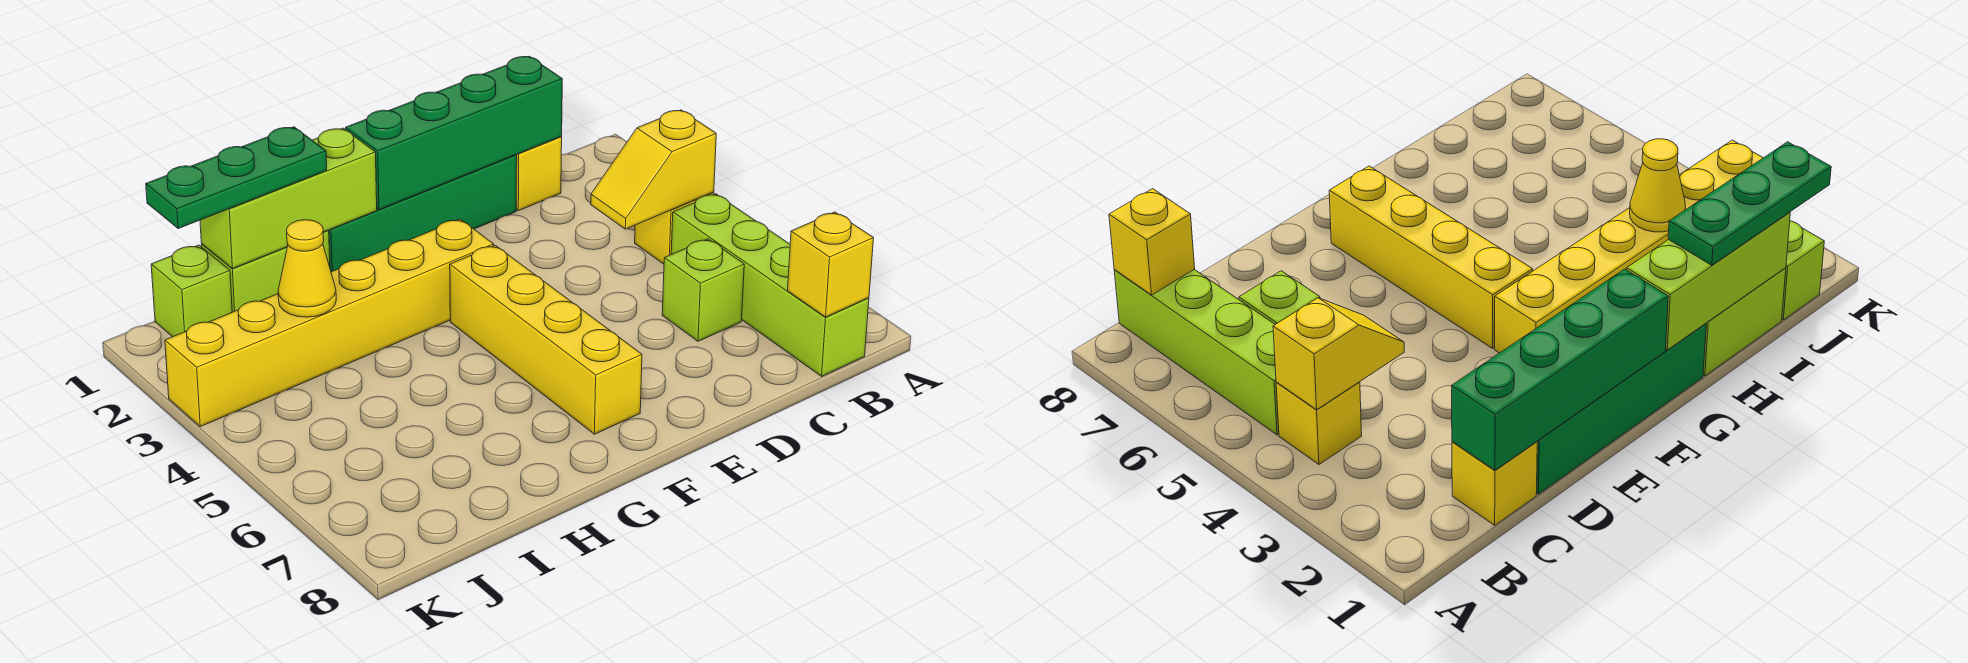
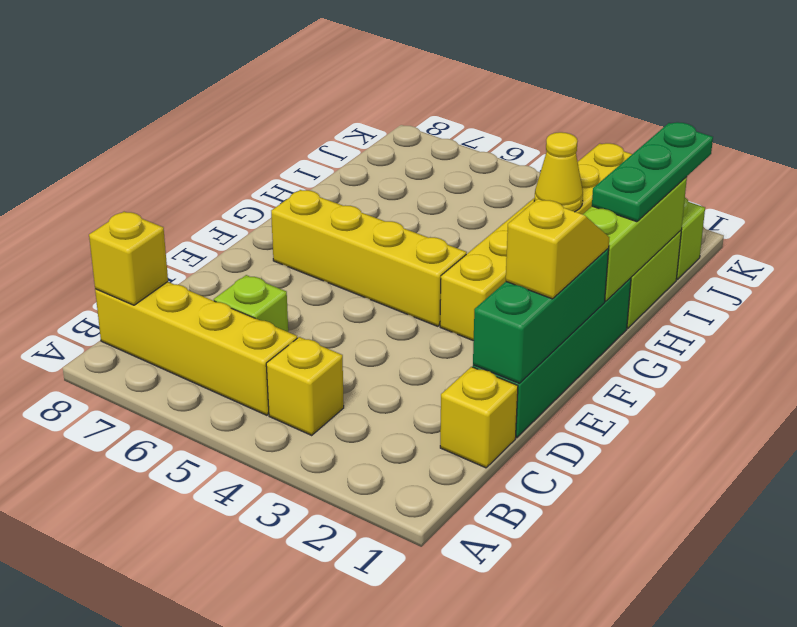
yellow slope B4:C4 level 2 top B -> yellow slope E1:F1 level 3 top E
lime brick B5:B8 level 1 -> yellow brick B5:B8 level 1
green brick C1:F1 level 2 -> green brick D1:F1 level 2

